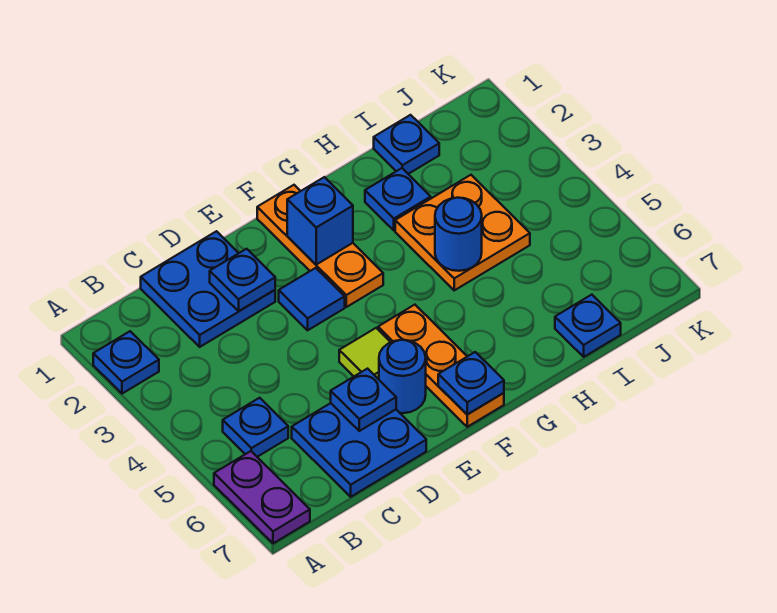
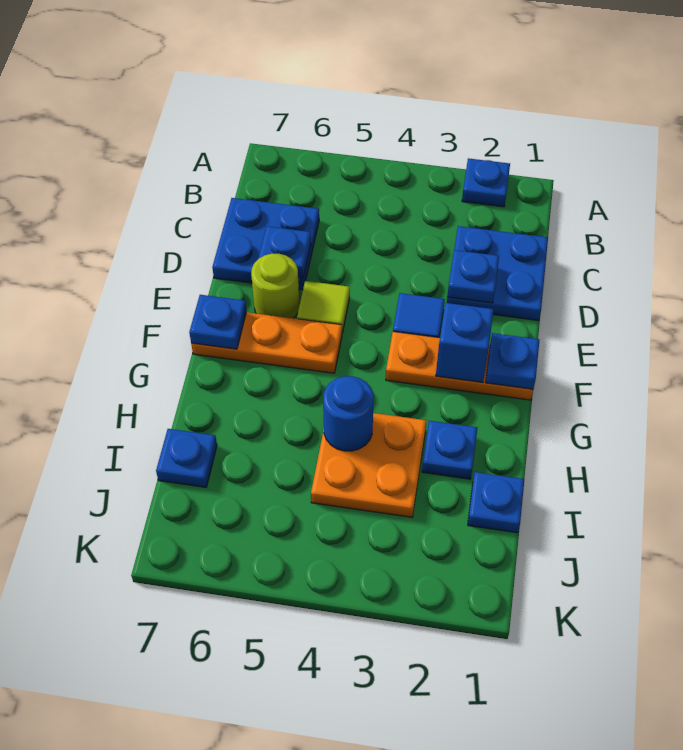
purple plate A6:A7 level 1 -> none
blue plate B5 level 1 -> blue plate F1 level 2
blue round brick E6 level 1 -> lime round brick E6 level 1

